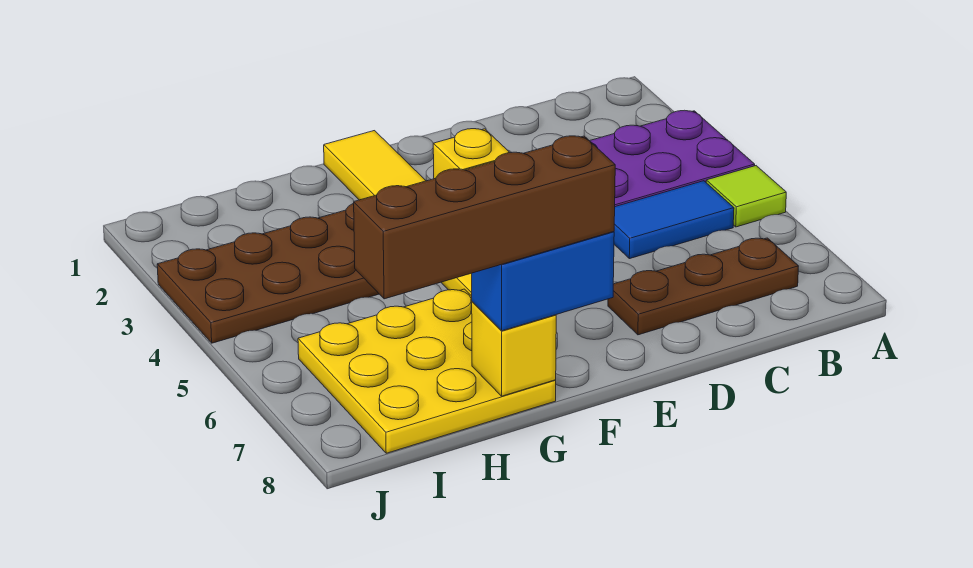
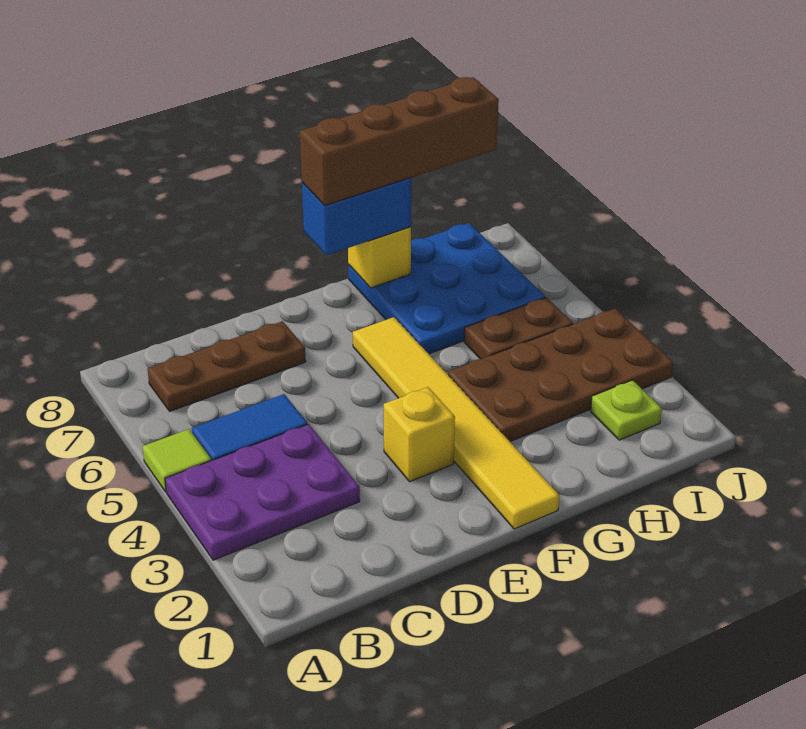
yellow plate G6:I8 level 1 -> blue plate G6:I8 level 1
none -> brown plate H5:I5 level 1
none -> lime plate I2 level 1

